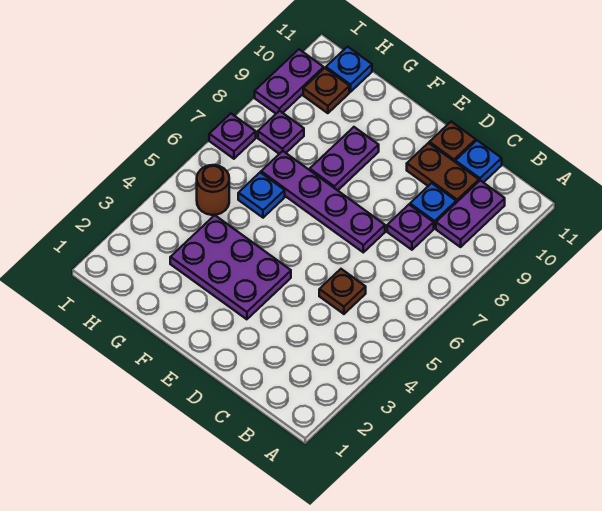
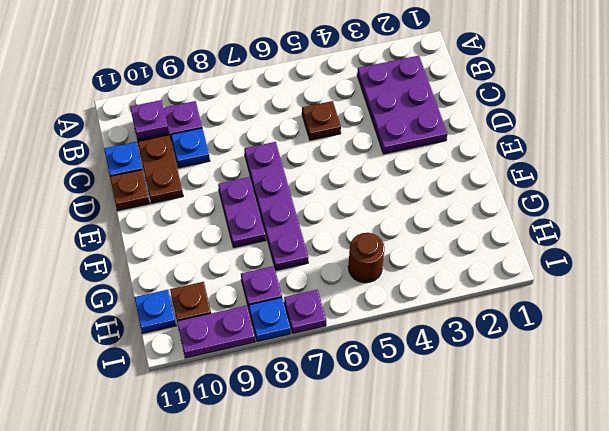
purple plate C8 level 1 -> purple plate B10 level 2
purple plate E3:G4 level 1 -> purple plate B2:D3 level 1
purple plate F8:F9 level 1 -> purple plate E8:F8 level 1
blue plate G6 level 1 -> blue plate I8 level 1

